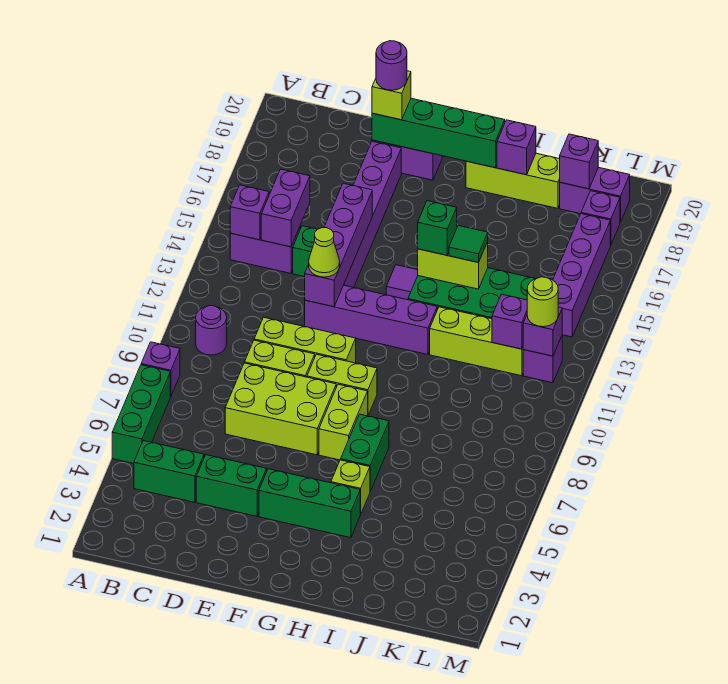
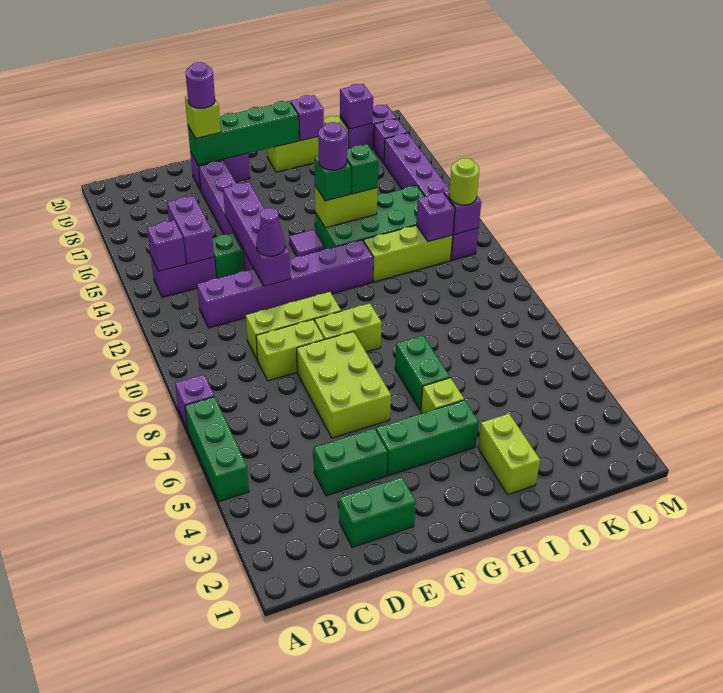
green brick B4:C4 level 1 -> green brick D2:E2 level 1
purple round brick B10 level 1 -> purple round brick H14 level 4
lime brick D7:F8 level 1 -> lime brick E6:F8 level 1
purple brick E12:H12 level 1 -> purple brick C12:H12 level 1
lime cone E12 level 3 -> purple cone E12 level 3
lime brick G7:G8 level 1 -> lime brick I2:I3 level 1
green tile I14 level 3 -> green brick I14 level 3

